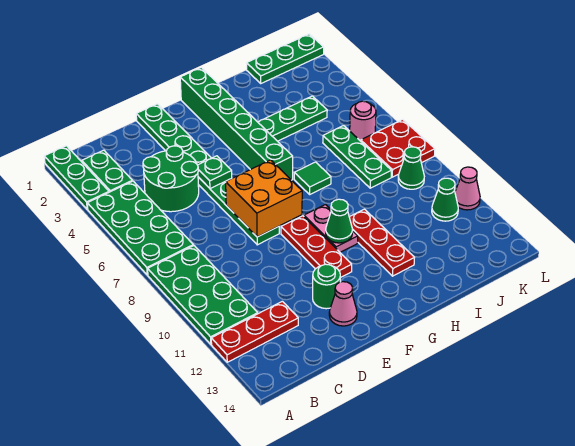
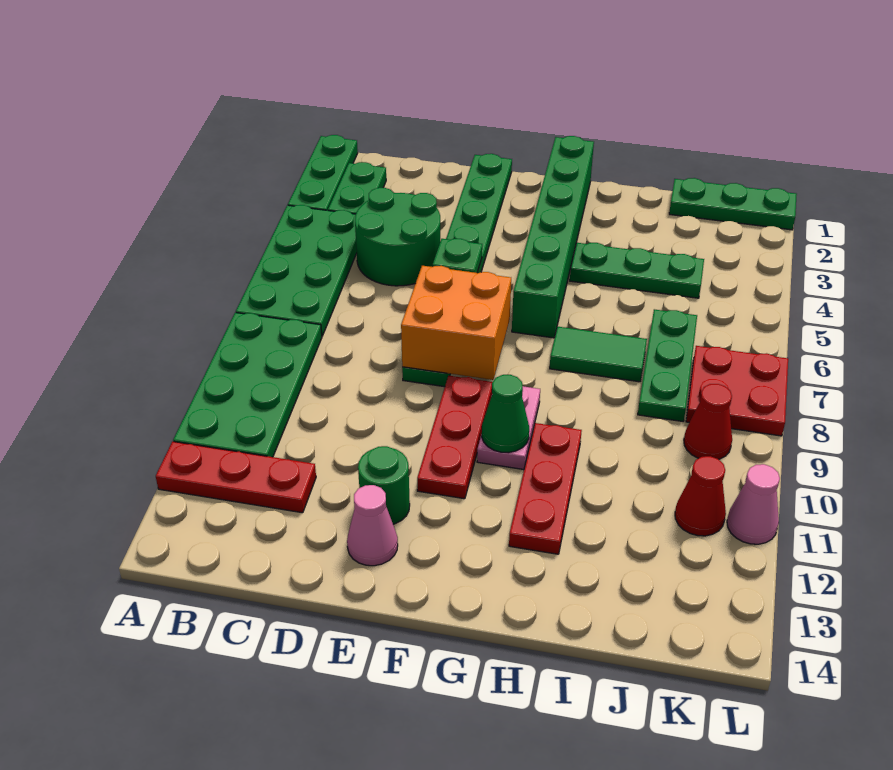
green tile H7 level 1 -> green tile H7:I7 level 1
pink round brick K6 level 1 -> none
green cone K9 level 1 -> red cone K9 level 1
green cone K11 level 1 -> red cone K11 level 1

